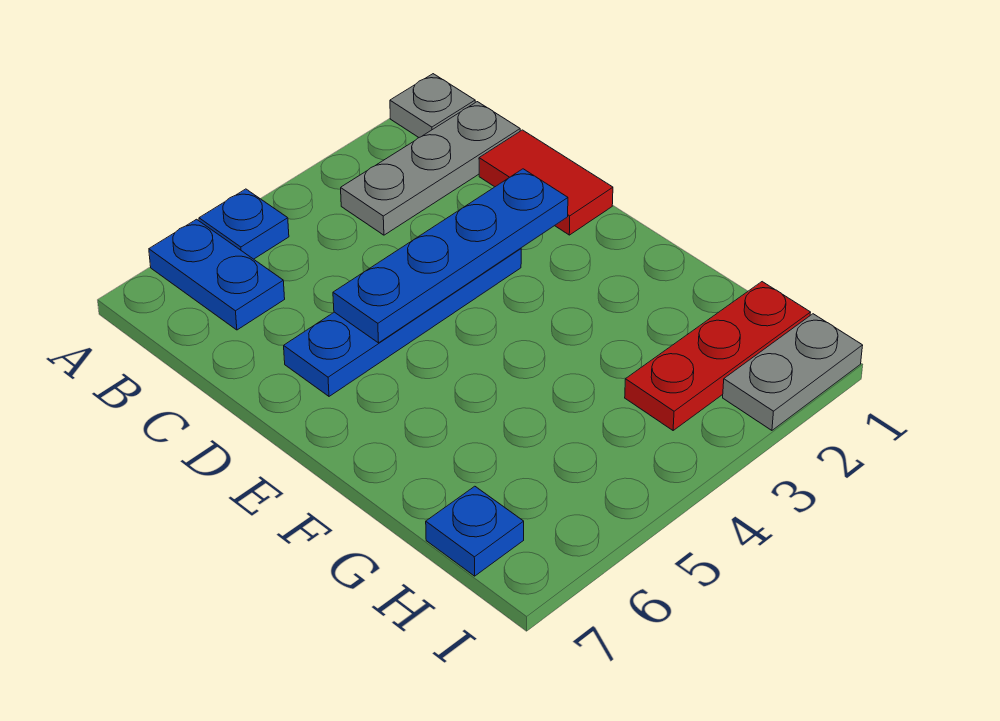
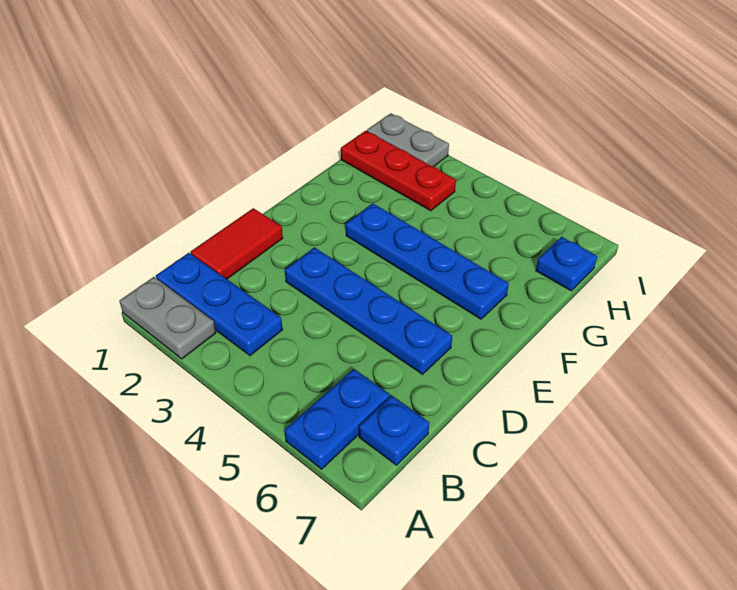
grey plate A1 level 1 -> grey plate A1:A2 level 1
blue plate A5 level 1 -> blue plate B7 level 1
grey plate B1:B3 level 1 -> blue plate B1:B3 level 1
blue plate D2:D5 level 2 -> blue plate F3:F6 level 1

